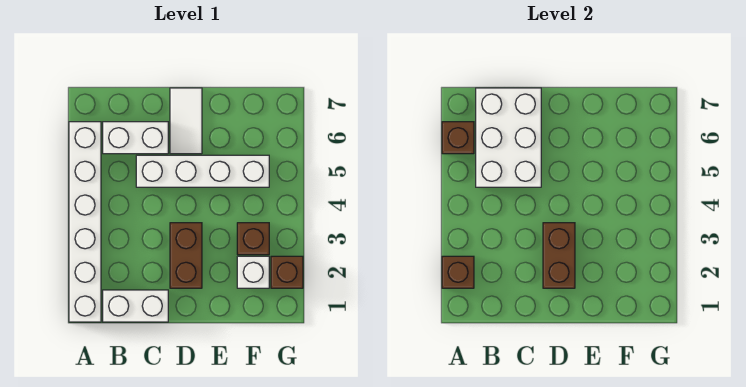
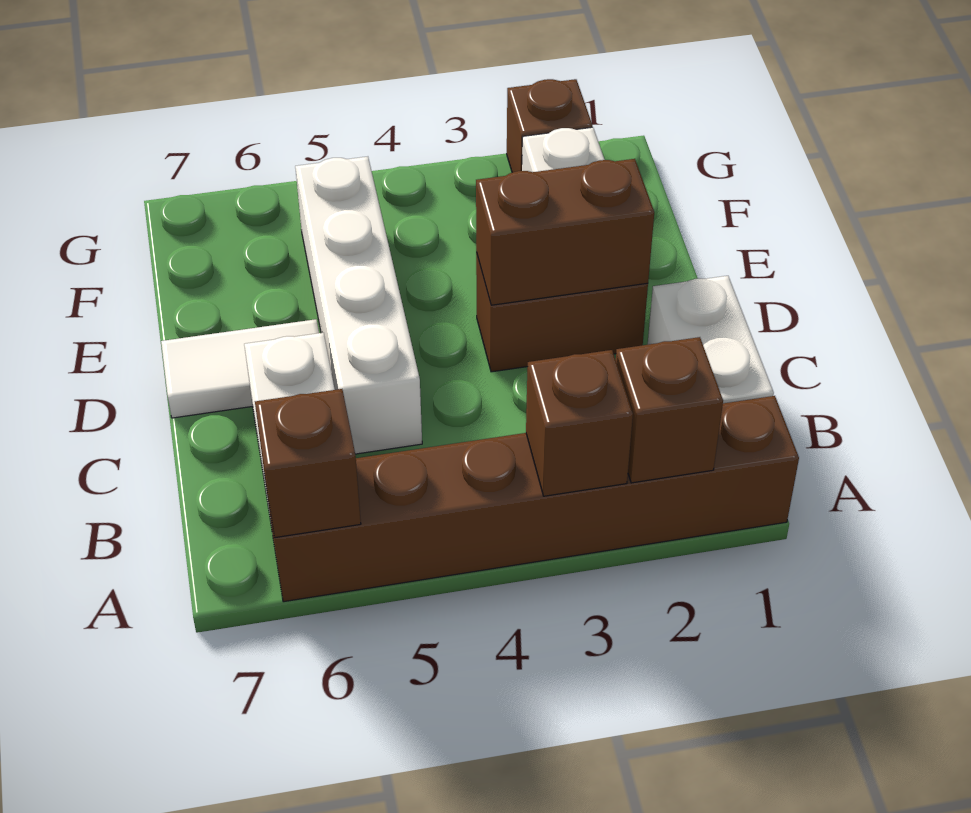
white brick A1:A6 level 1 -> brown brick A1:A6 level 1
white brick B5:C7 level 2 -> none
brown brick F3 level 1 -> brown brick A3 level 2

